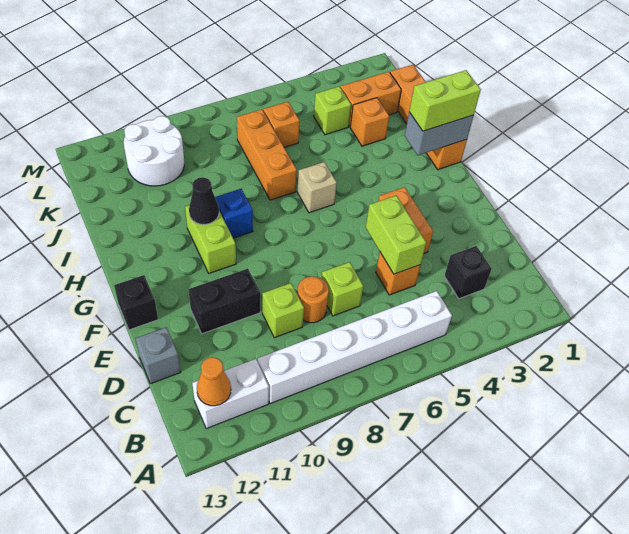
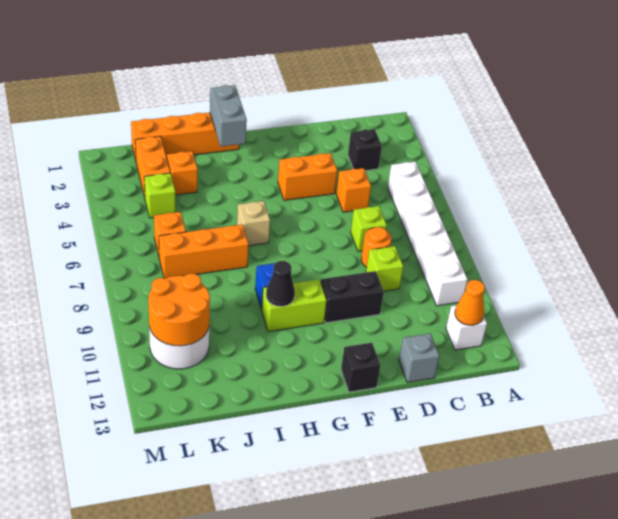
white brick B11:B12 level 1 -> white brick B12 level 1
lime brick D5:E5 level 2 -> none
black brick E10:E11 level 1 -> black brick E10:F10 level 1
lime brick H1:H2 level 3 -> none
none -> orange round brick K10:L11 level 2

